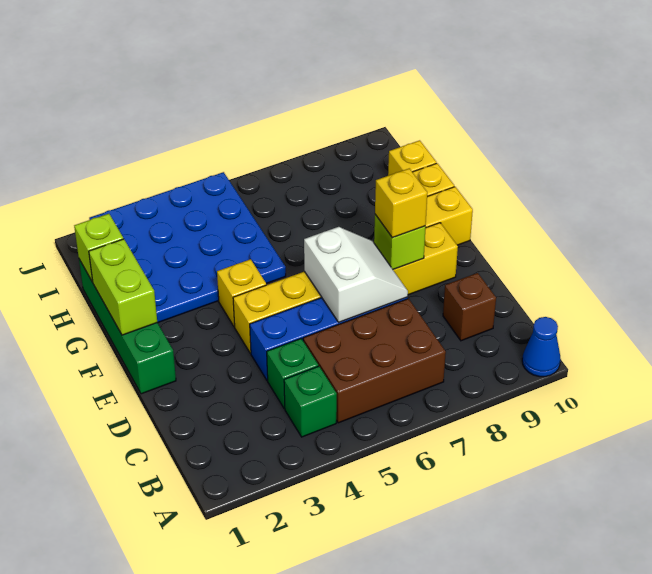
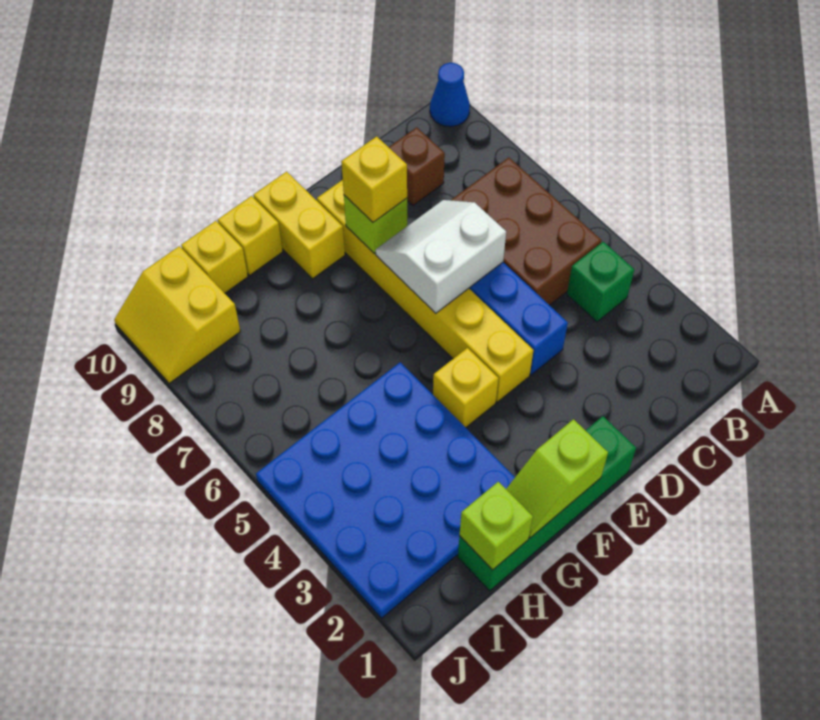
green brick C4 level 1 -> none
lime brick F1:G1 level 2 -> lime slope F1:G1 level 2 top F
none -> yellow slope I9:J10 level 1 top I

